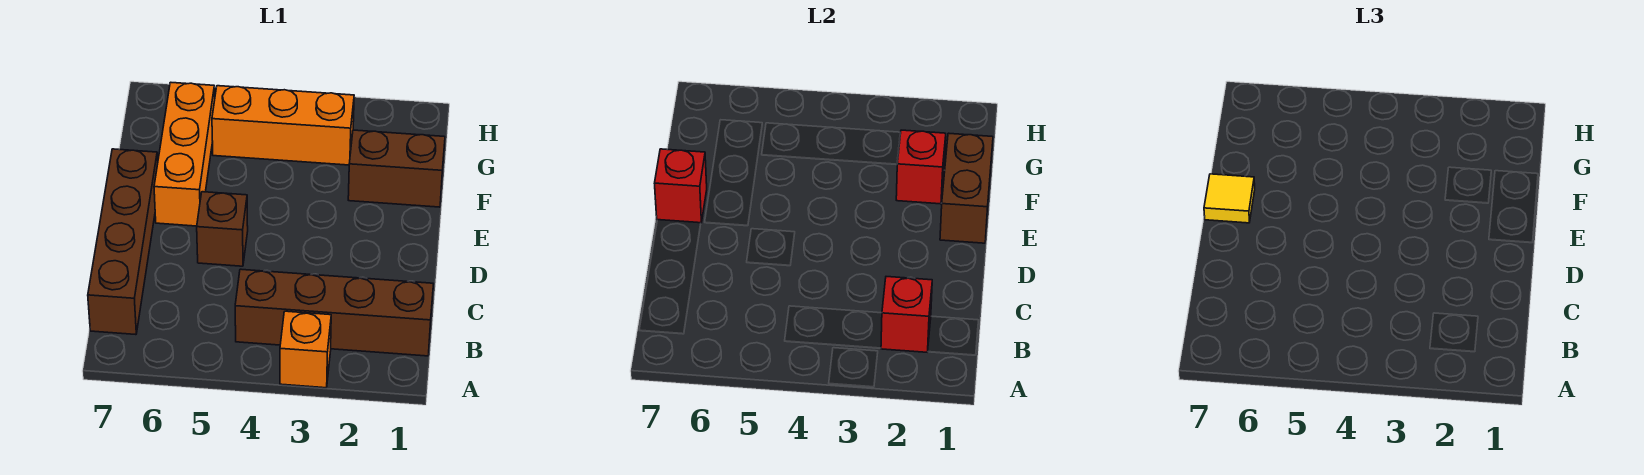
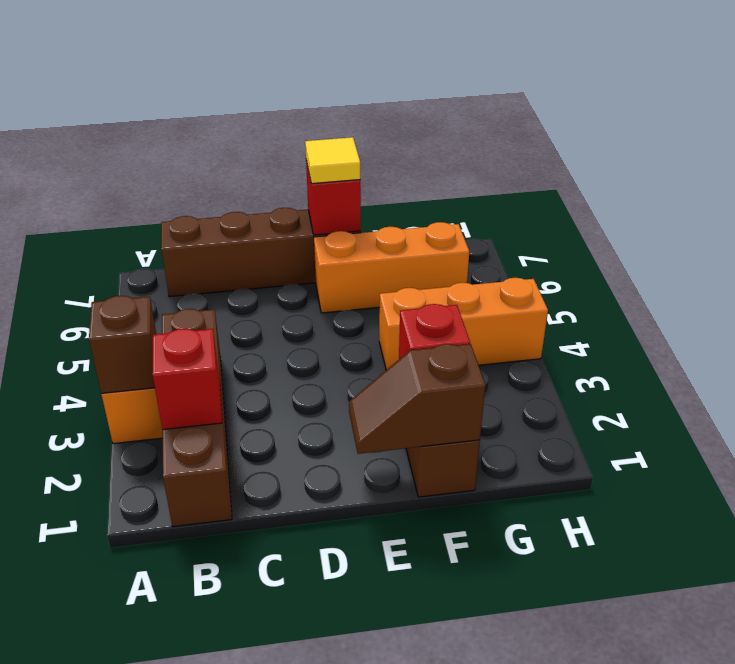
brown brick D5 level 1 -> brown brick A3 level 2
brown brick E1:F1 level 2 -> brown slope E1:F1 level 2 top F
orange brick G3:G5 level 1 -> orange brick F4:H4 level 1

